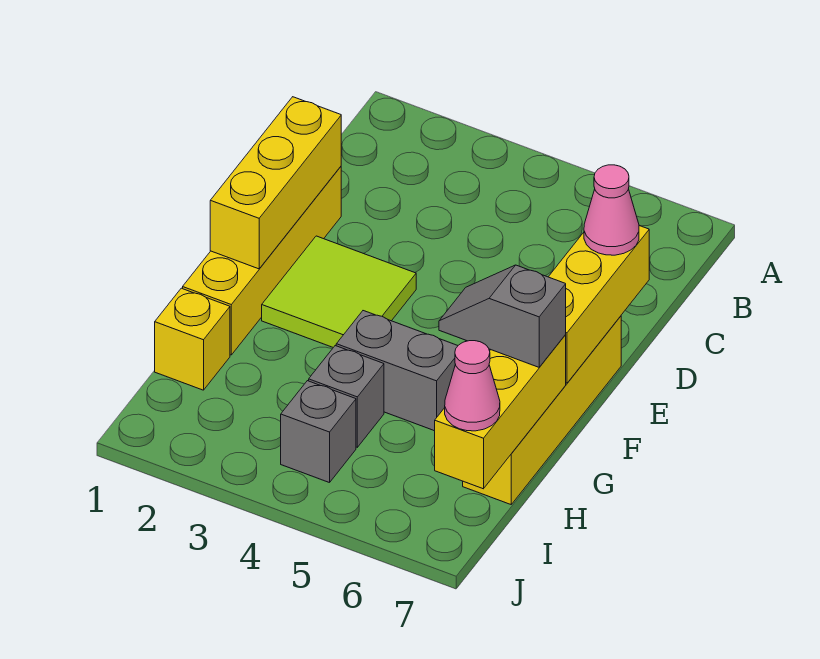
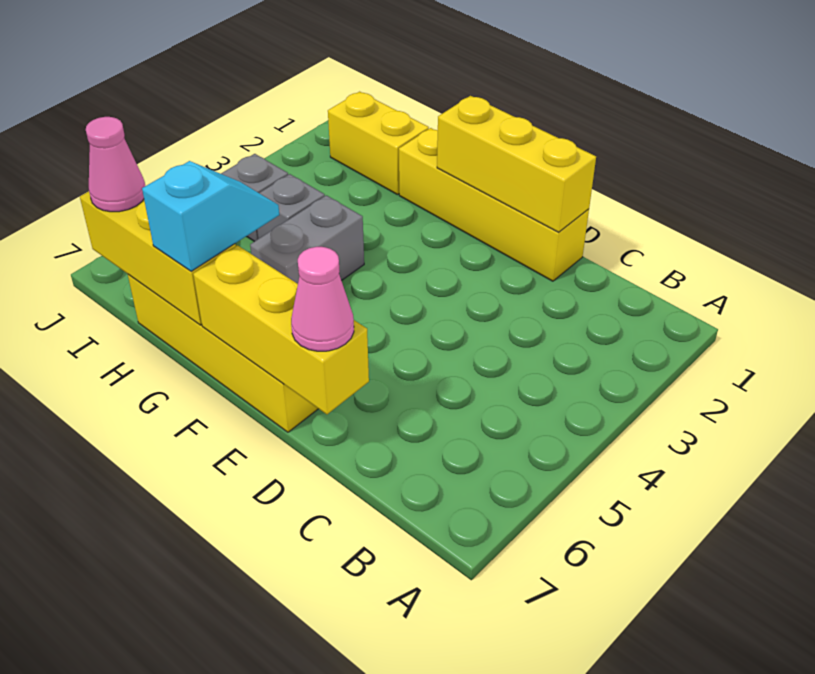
lime tile E2:F3 level 1 -> none
grey slope G6:G7 level 3 top 7 -> cyan slope G6:G7 level 3 top 7
yellow brick H1 level 1 -> yellow brick H1:I1 level 1

